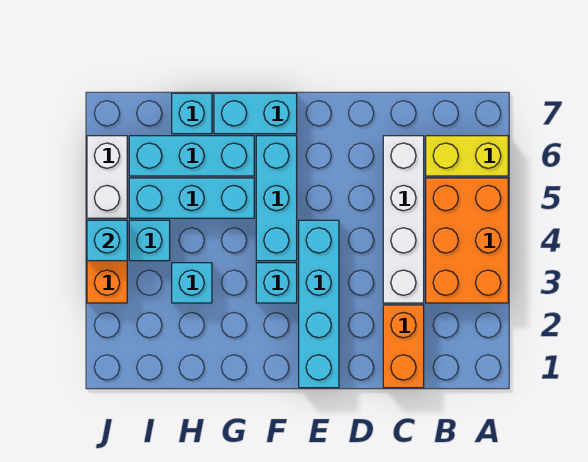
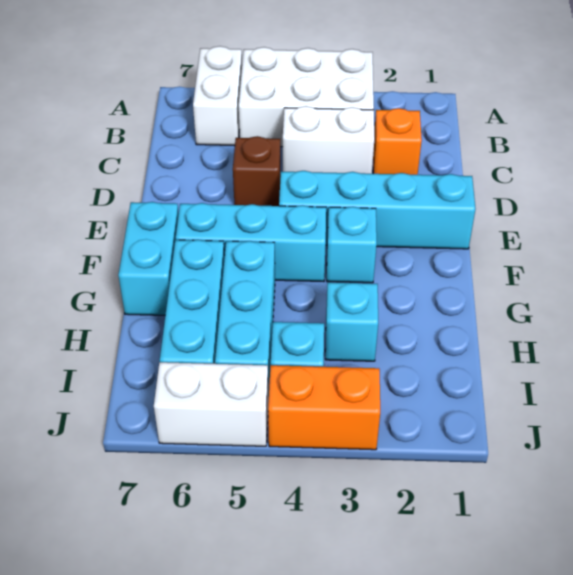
orange brick A3:B5 level 1 -> white brick A3:B5 level 1
yellow brick A6:B6 level 1 -> white brick A6:B6 level 1
orange brick C1:C2 level 1 -> orange brick C2 level 1
white brick C3:C6 level 1 -> white brick C3:C4 level 1
none -> brown brick D5 level 1
cyan brick H7 level 1 -> none
cyan brick J4 level 2 -> none

